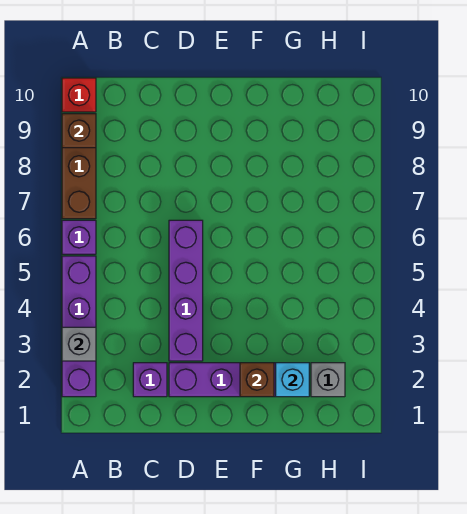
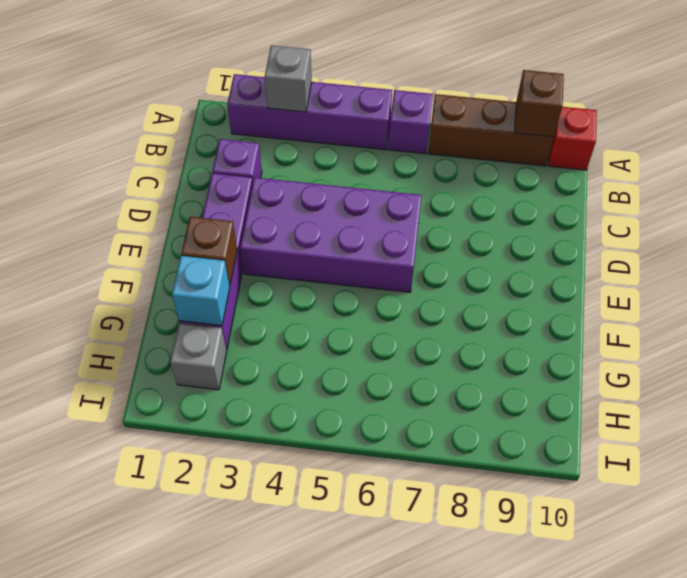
purple brick D3:D6 level 1 -> purple brick D3:E6 level 1

